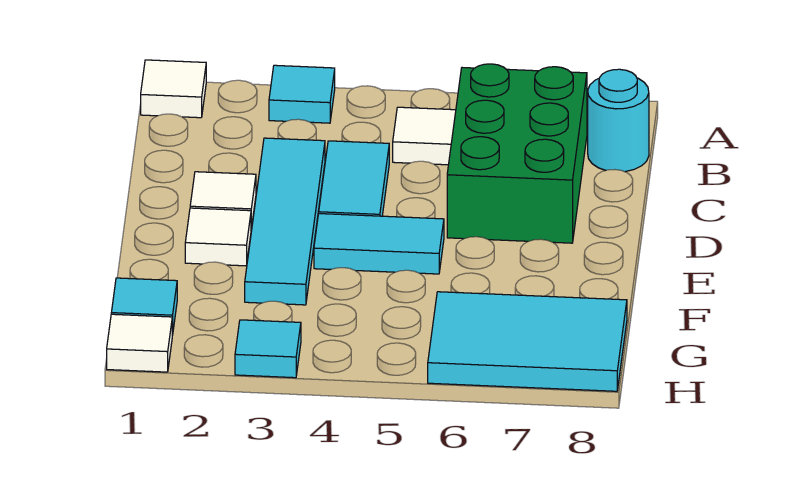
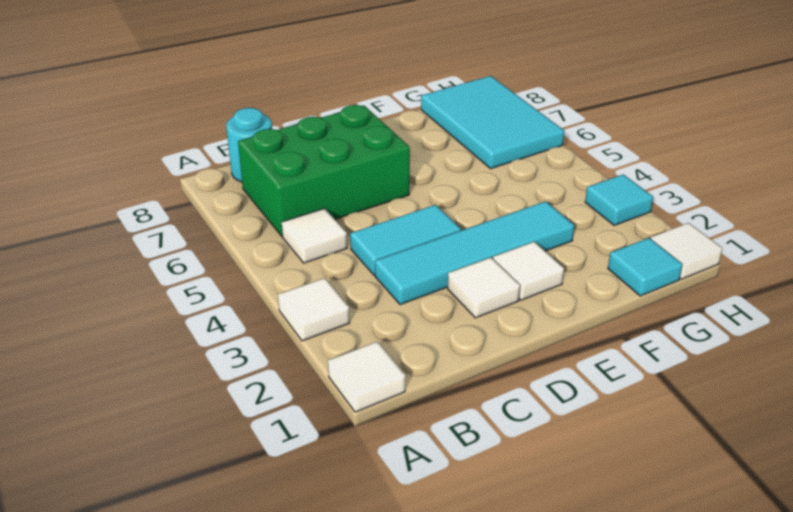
cyan tile A3 level 1 -> white tile A3 level 1
cyan tile E4:E5 level 1 -> none

